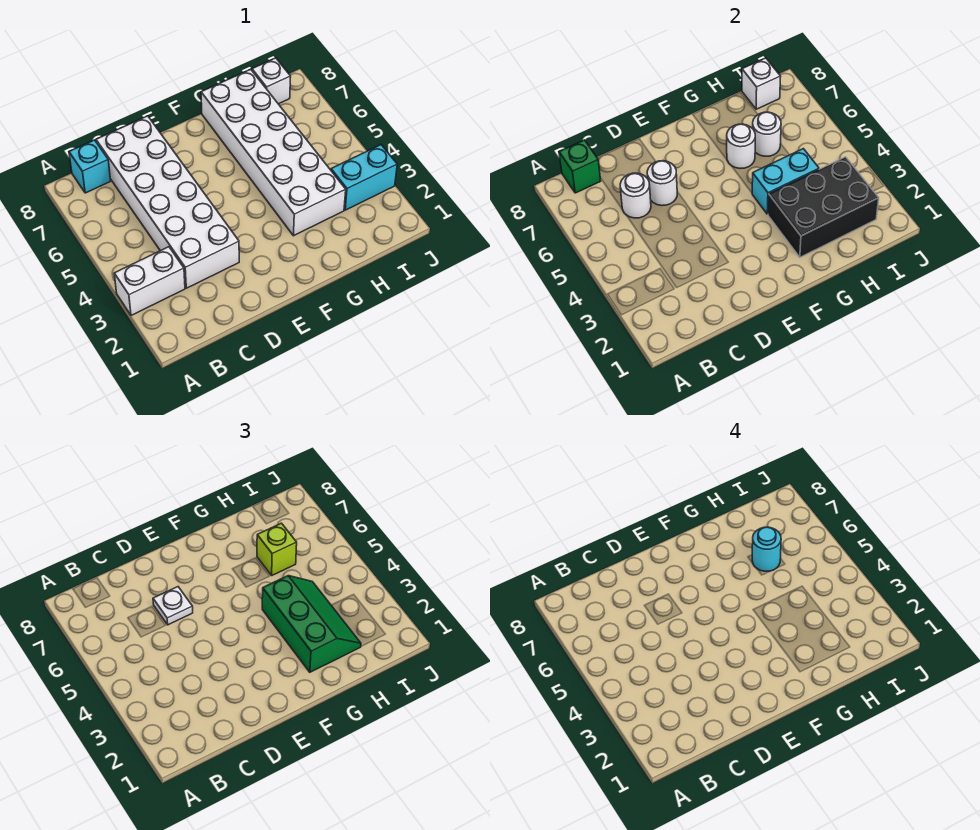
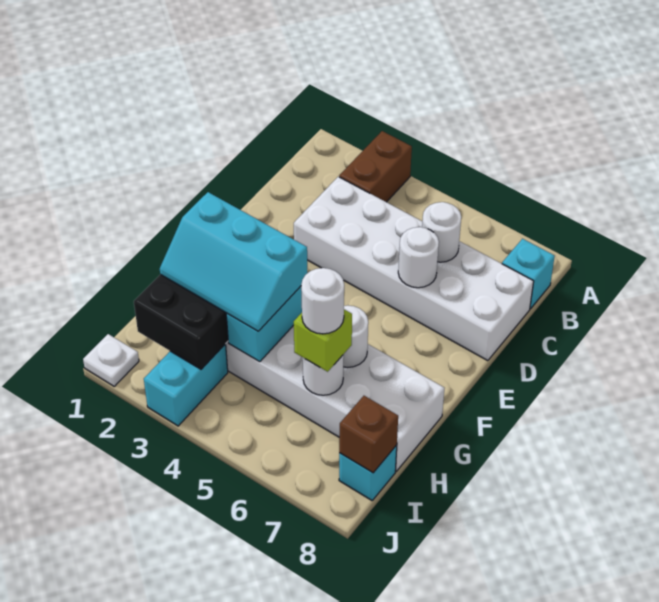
white brick A3:B3 level 1 -> brown brick A3:B3 level 1
green brick B8 level 2 -> none
white plate D6 level 3 -> white plate J1 level 1
green slope G2:H4 level 3 top G -> cyan slope G2:H4 level 3 top G
cyan round brick H6 level 4 -> white round brick H6 level 4
white brick I8 level 1 -> cyan brick I8 level 1
white brick I8 level 2 -> brown brick I8 level 2

